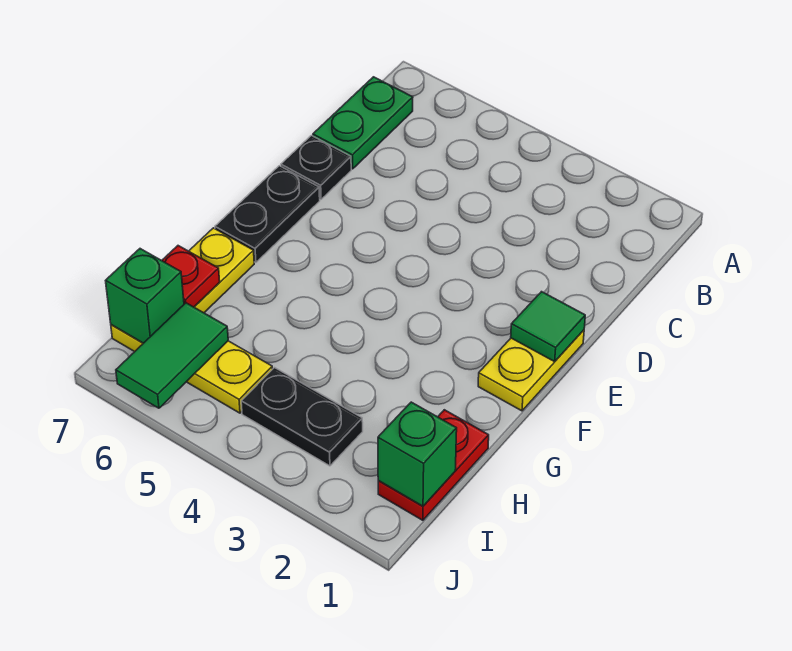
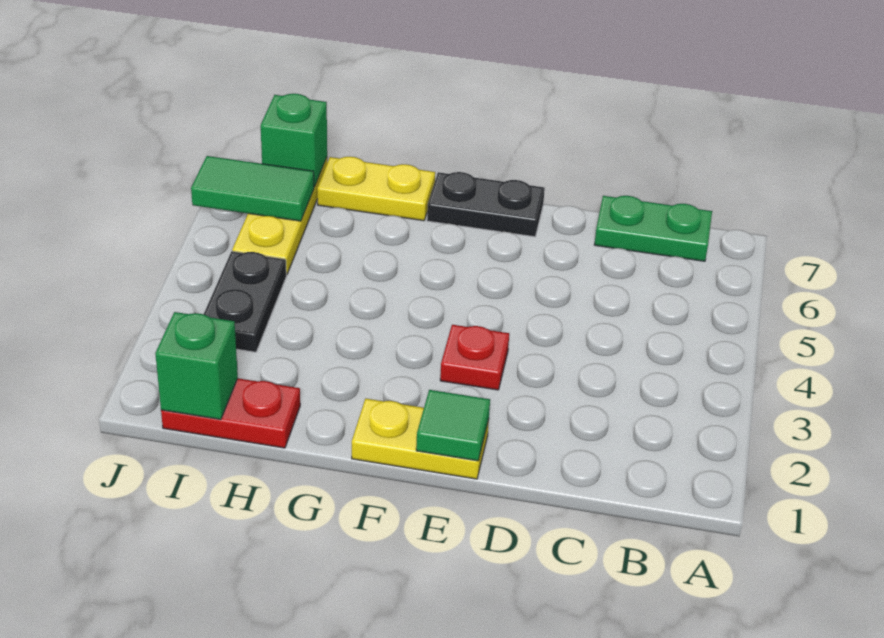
black plate D7 level 1 -> none
red plate H7 level 2 -> red plate E3 level 1

